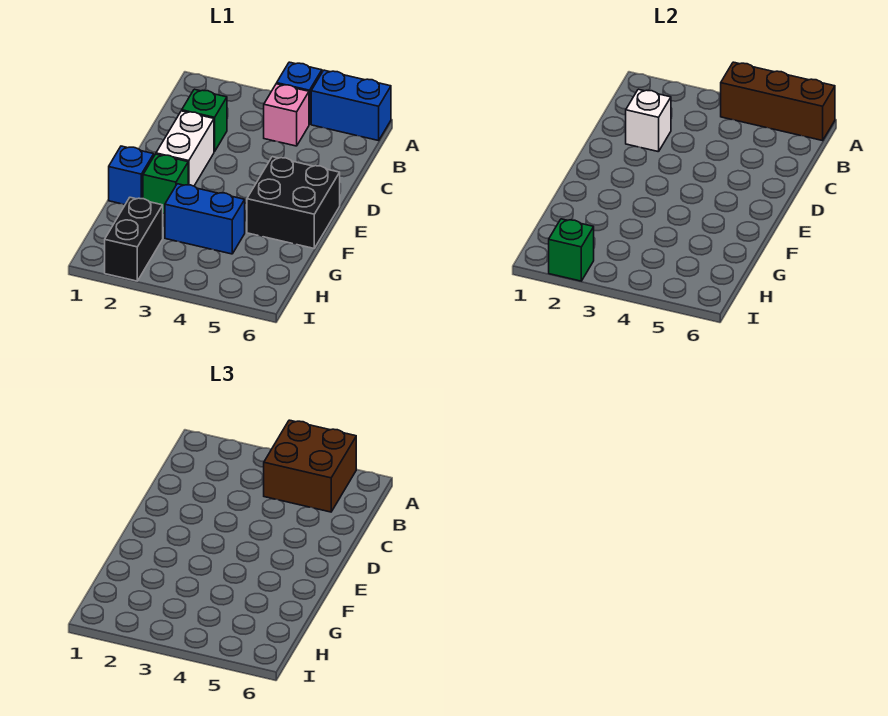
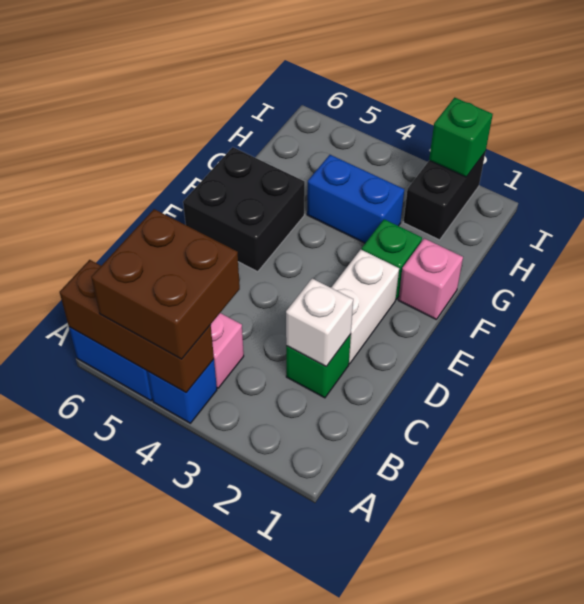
blue brick F1 level 1 -> pink brick F1 level 1

